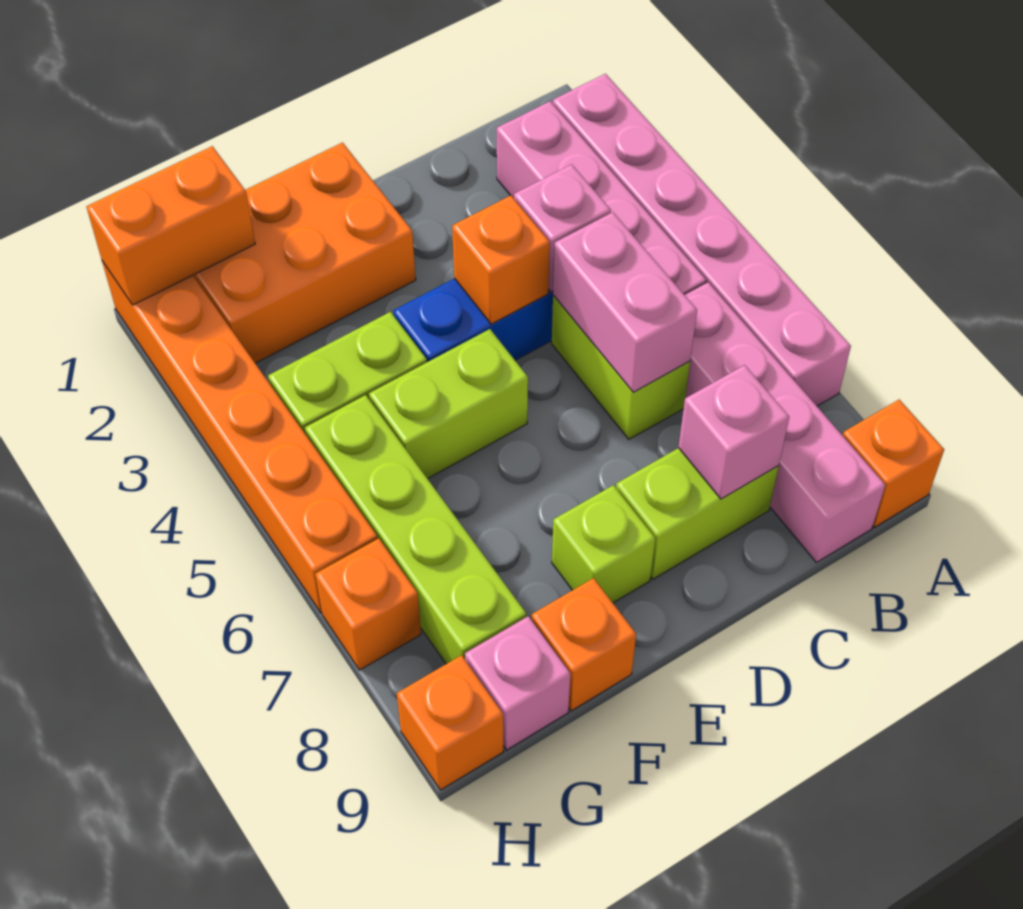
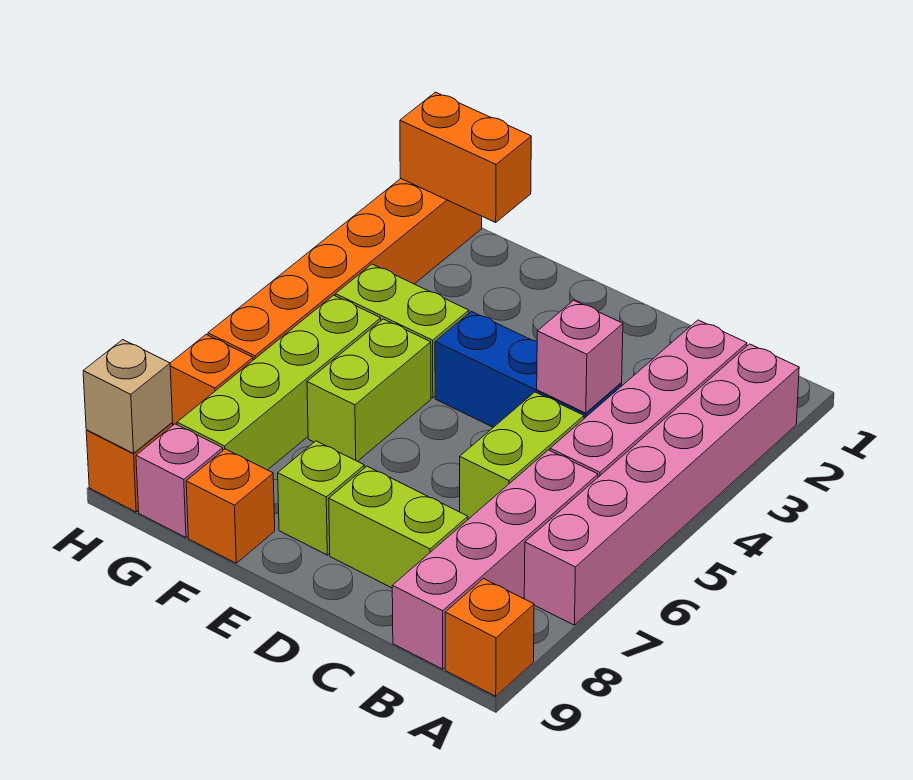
pink brick C5:C6 level 2 -> none
pink brick C8 level 2 -> none
orange brick D4 level 2 -> none
orange brick E1:G2 level 1 -> none
lime brick E5:F5 level 1 -> lime brick F5:F6 level 1
none -> tan brick H9 level 2

